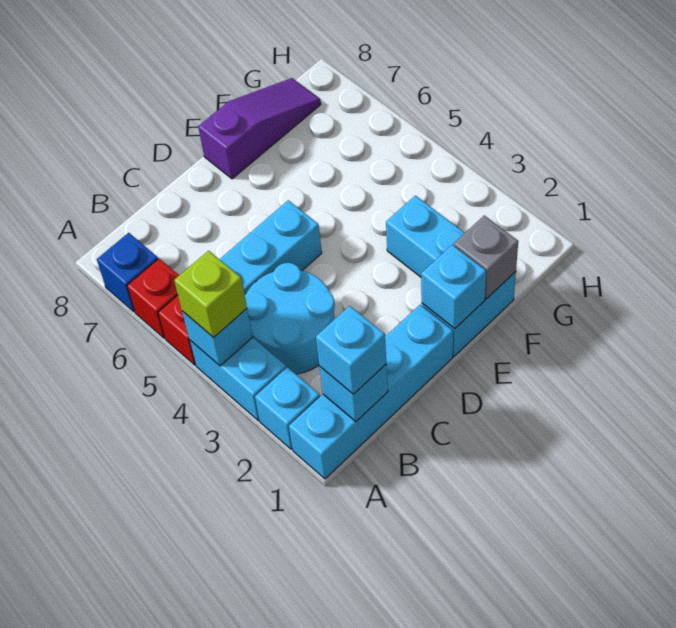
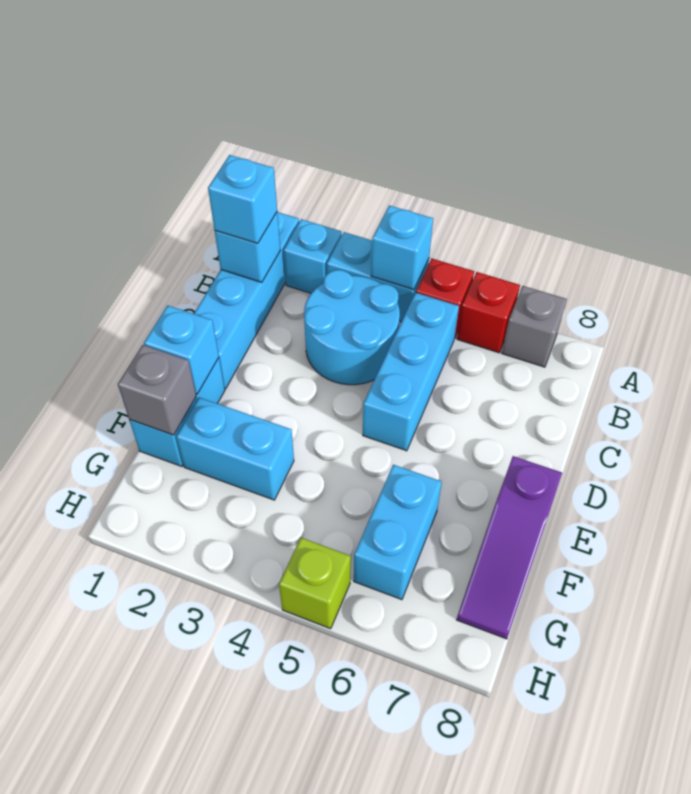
lime brick A4 level 3 -> lime brick H5 level 1
blue brick A7 level 1 -> grey brick A7 level 1
none -> cyan brick F6:G6 level 1

